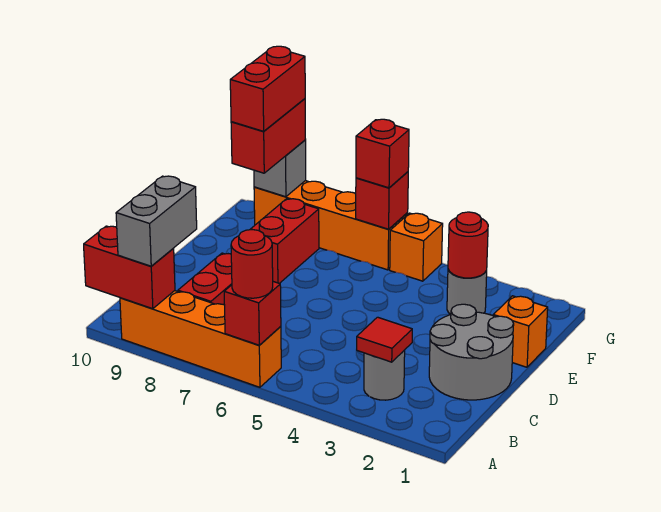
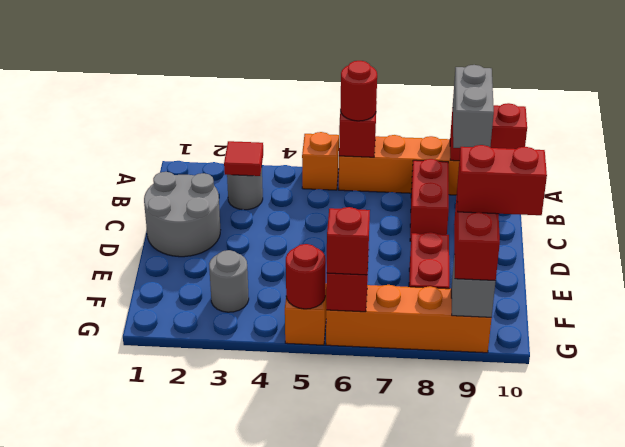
orange brick E1 level 1 -> orange brick A5 level 1
red round brick F3 level 2 -> red round brick G5 level 2
red brick F9:G9 level 4 -> red brick F9:F10 level 4

